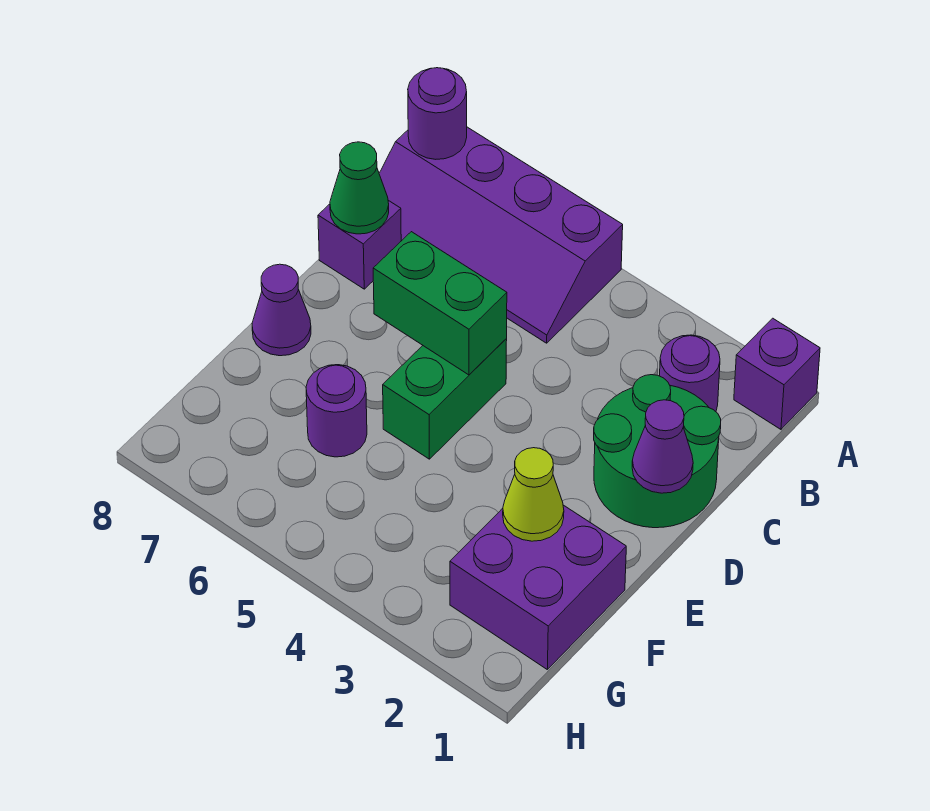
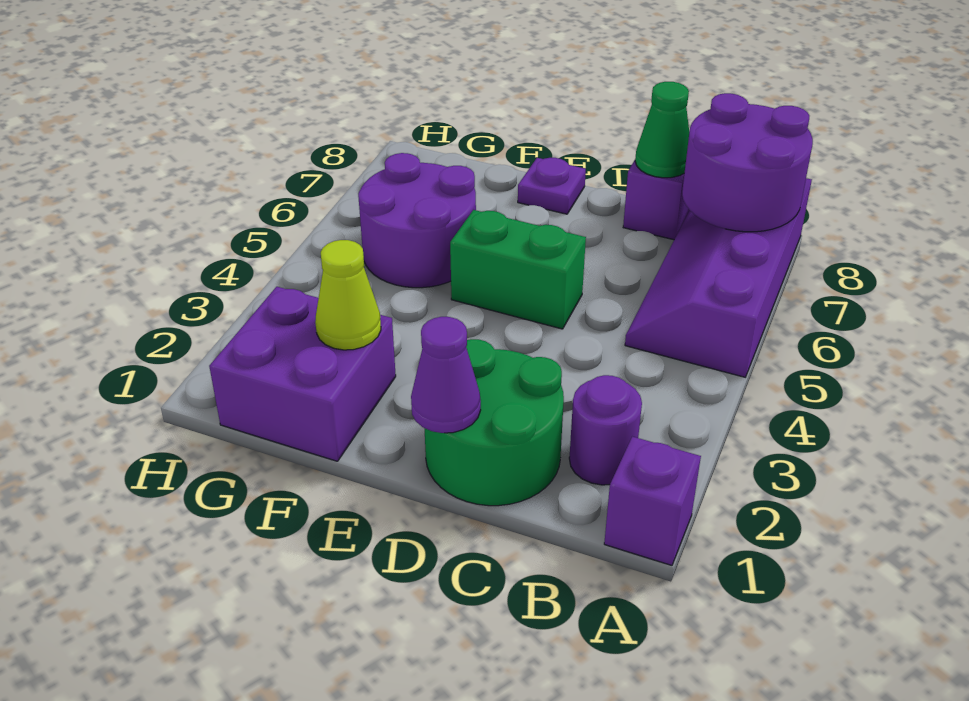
purple round brick A8 level 2 -> purple round brick A7:B8 level 2
green brick D5:D6 level 2 -> none
purple cone E8 level 1 -> purple plate E8 level 1
purple round brick F6 level 1 -> purple round brick F5:G6 level 1

